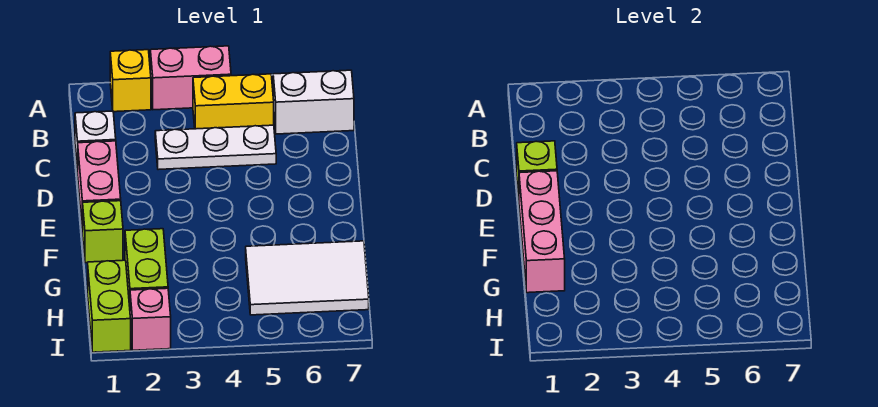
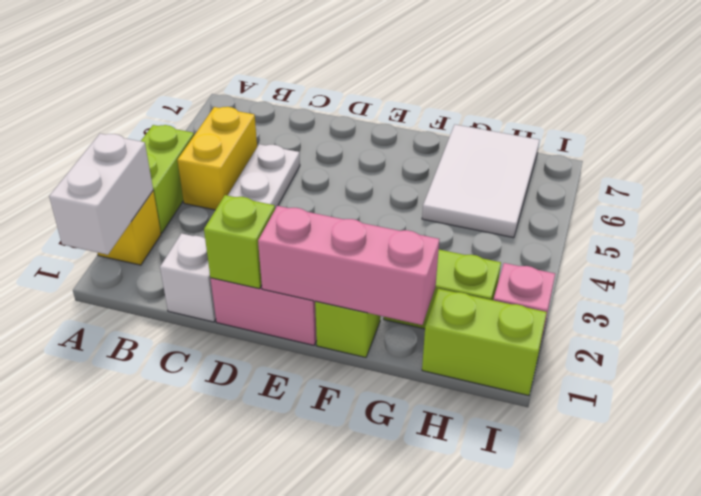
pink brick A3:A4 level 1 -> lime brick A3:A4 level 1
white brick B6:B7 level 1 -> white brick A1:A2 level 2

